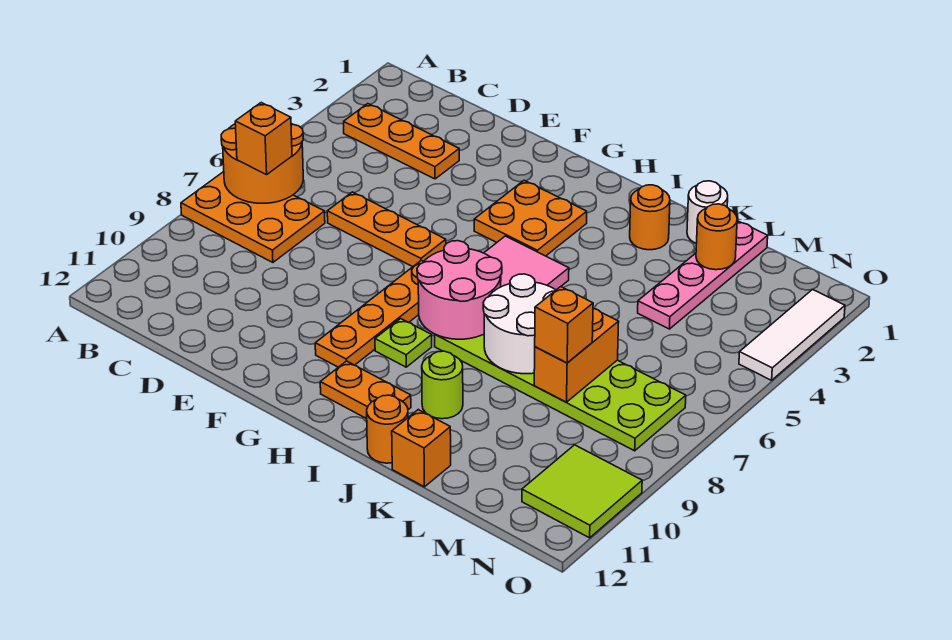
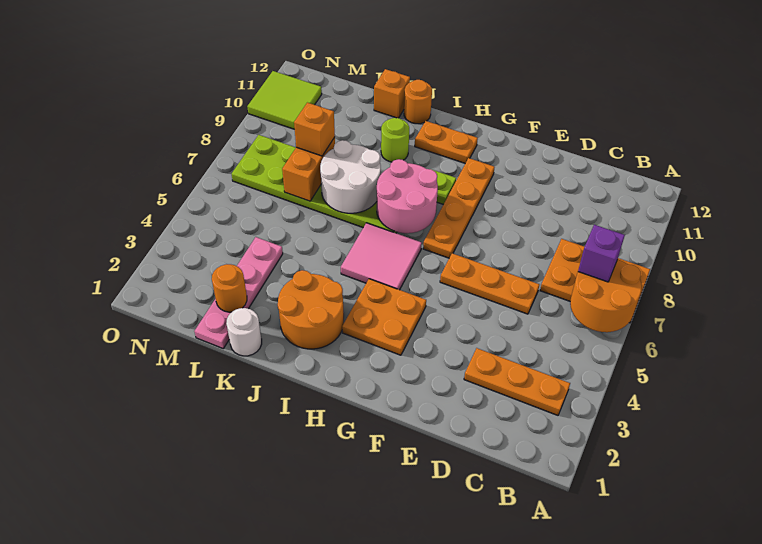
orange brick B7 level 3 -> purple brick B7 level 3
orange round brick J2 level 1 -> orange round brick I2:J3 level 1
white tile O2:O4 level 1 -> none

